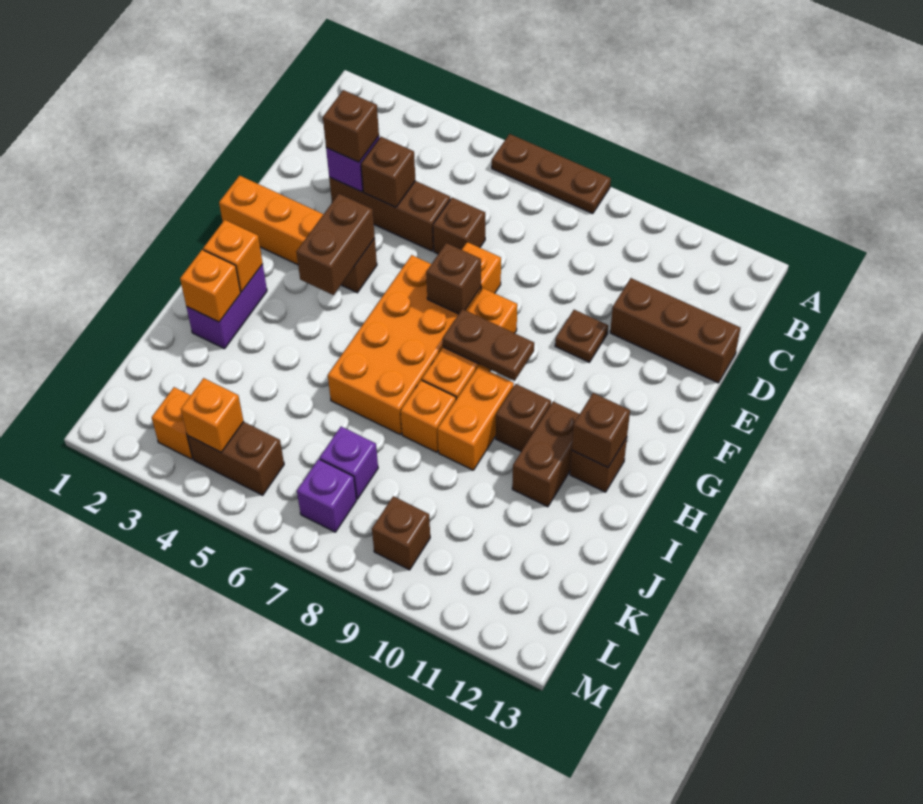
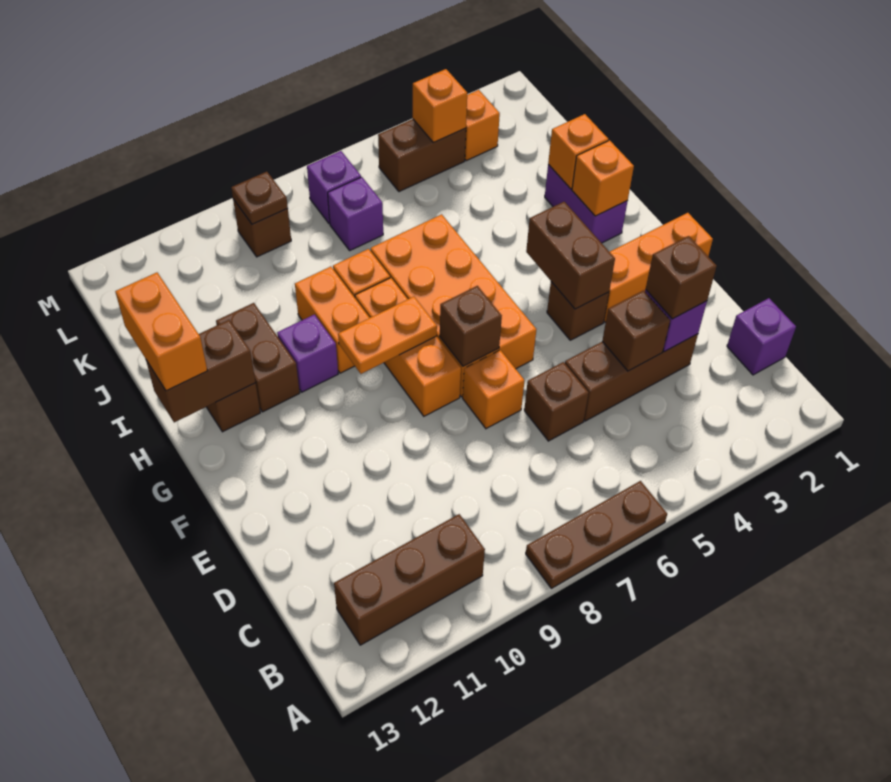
none -> purple brick C1 level 1
brown brick D11:D13 level 1 -> brown brick B10:B12 level 1
brown plate E10 level 1 -> brown plate L9 level 2
brown plate G8:G9 level 2 -> orange plate G8:G9 level 2
brown brick H10 level 1 -> purple brick H10 level 1
brown brick H12 level 2 -> brown brick H12:H13 level 2
none -> orange brick H13:I13 level 3

